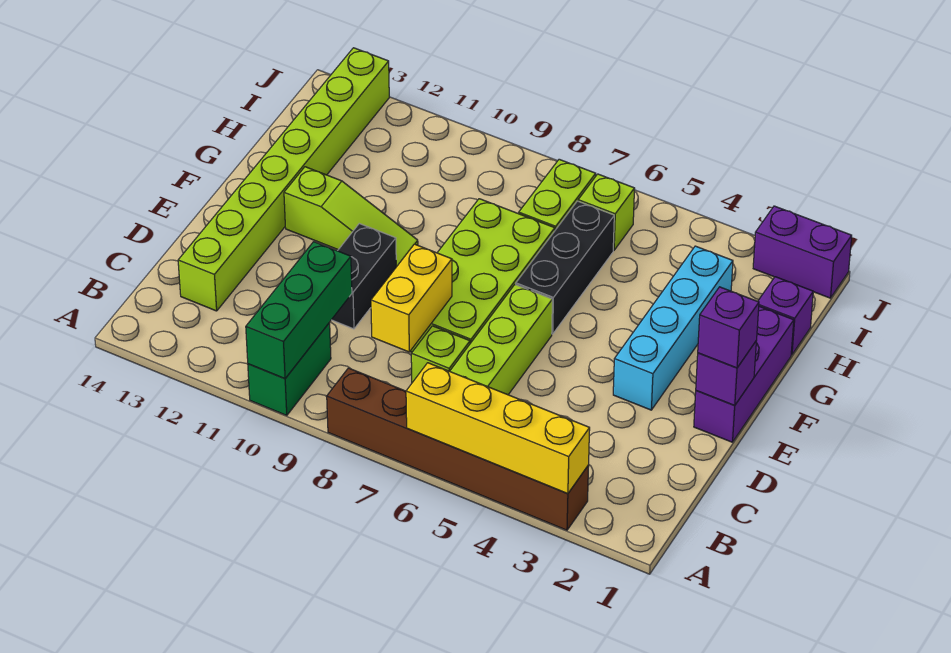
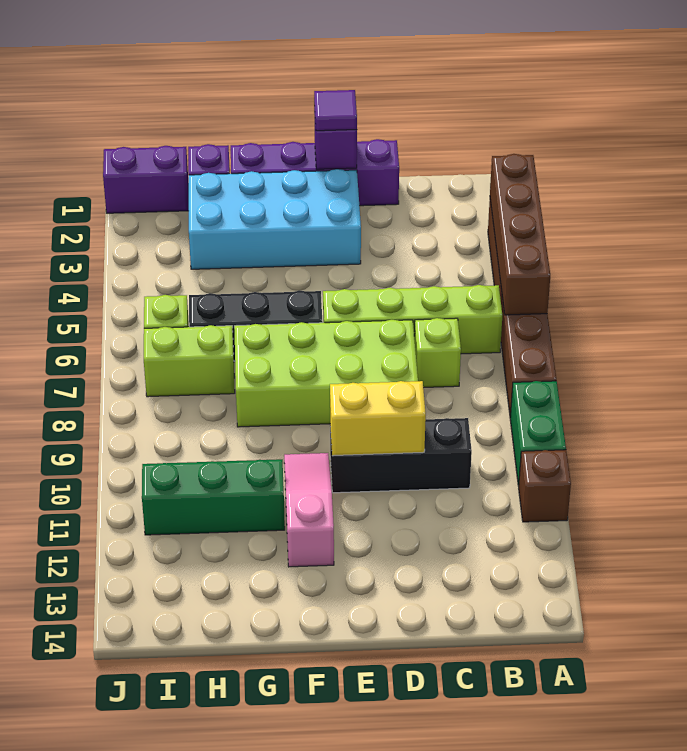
yellow brick A3:A6 level 2 -> brown brick A3:A6 level 2
green brick A10:B10 level 1 -> green brick A9:A10 level 1
green brick A10:C10 level 2 -> green brick G11:I11 level 1
none -> brown brick A11 level 1
yellow brick C8:D8 level 2 -> yellow brick D10:E10 level 2
lime brick C13:J13 level 1 -> none
black brick D10:E10 level 1 -> black brick C10:E10 level 1
purple brick E1:G1 level 1 -> purple brick D1:G1 level 1
purple brick E1 level 3 -> purple tile E1 level 3
cyan brick E3:H3 level 1 -> cyan brick E2:H3 level 1
lime slope F10:F12 level 1 top 12 -> pink slope F10:F12 level 1 top 12
purple brick J1:J2 level 1 -> purple brick I1:J1 level 1

